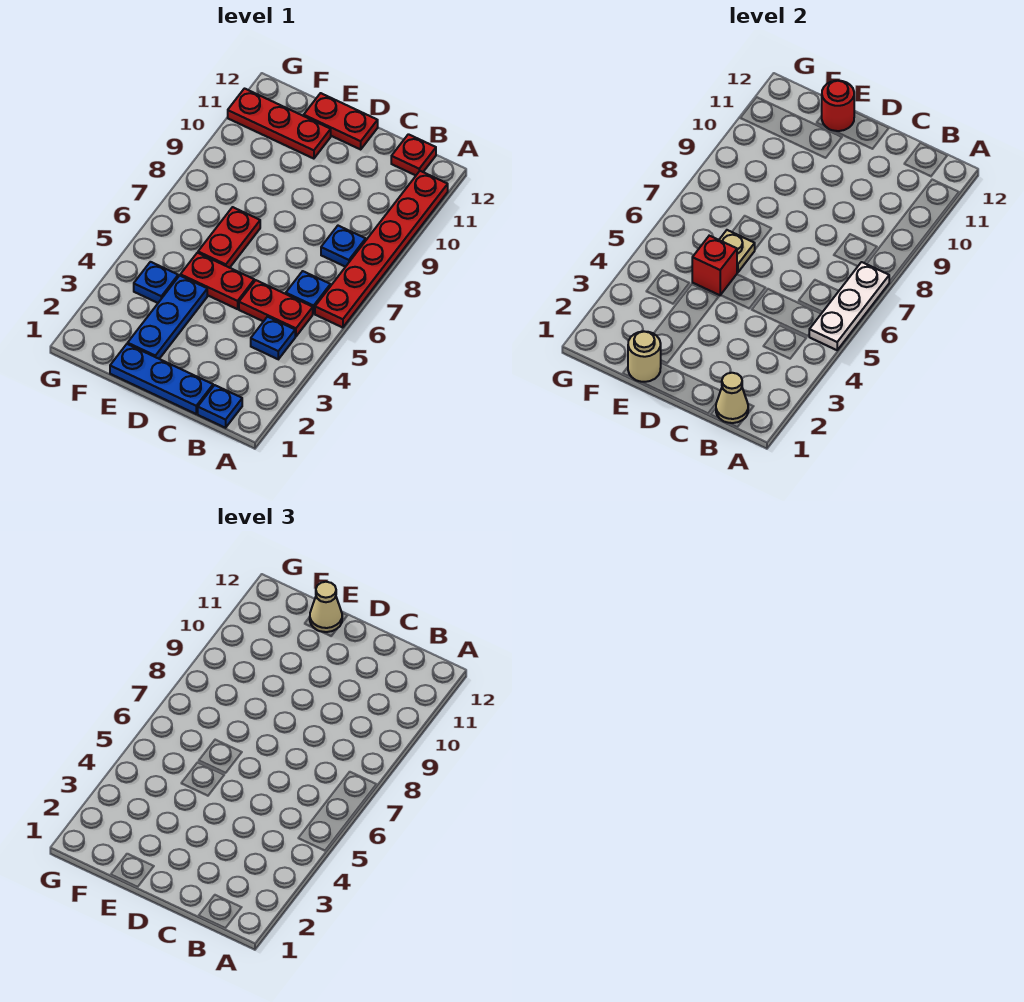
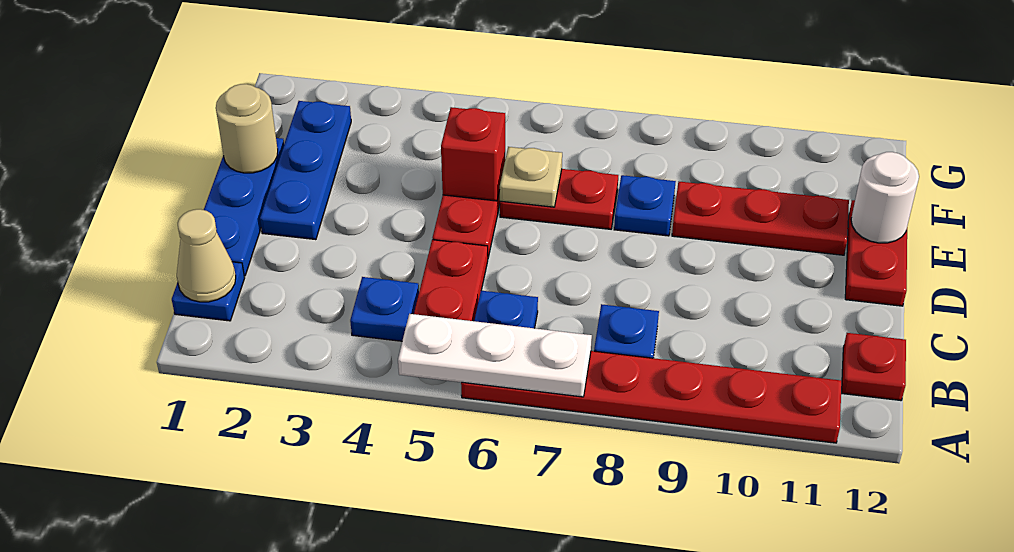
blue plate E2:E4 level 1 -> blue plate D2:F2 level 1
red plate E11:G11 level 1 -> red plate E9:E11 level 1
red round brick E12 level 2 -> white round brick E12 level 2
tan cone E12 level 3 -> none
blue plate F4 level 1 -> blue plate E8 level 1

